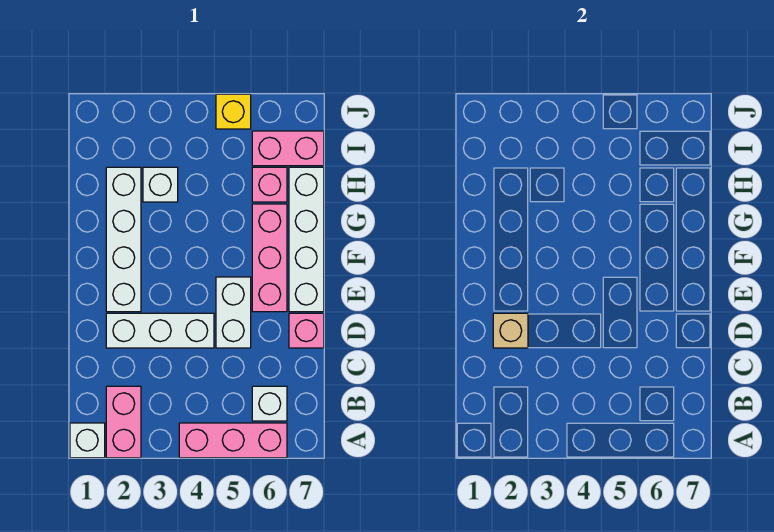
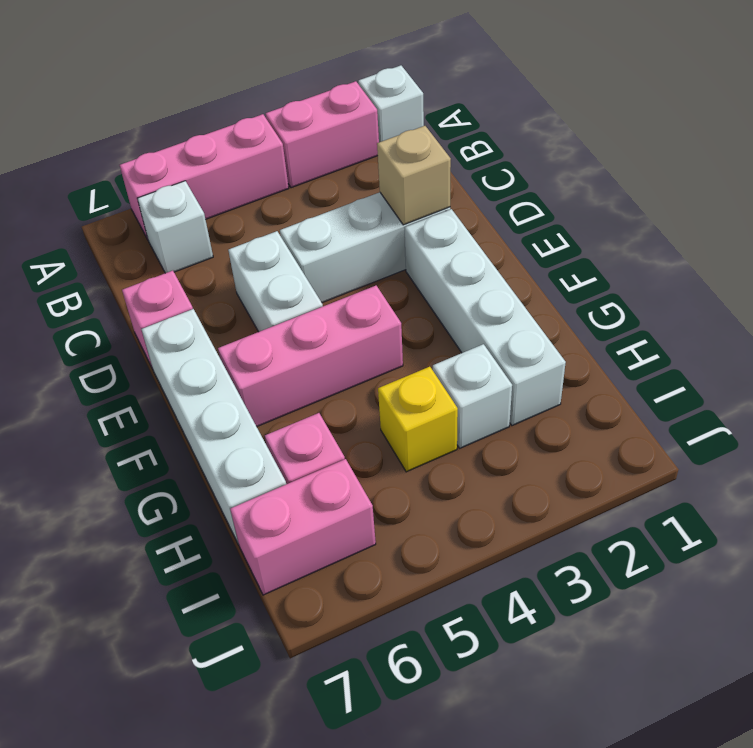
pink brick A2:B2 level 1 -> pink brick A2:A3 level 1
pink brick E6:G6 level 1 -> pink brick F4:F6 level 1
yellow brick J5 level 1 -> yellow brick H4 level 1

